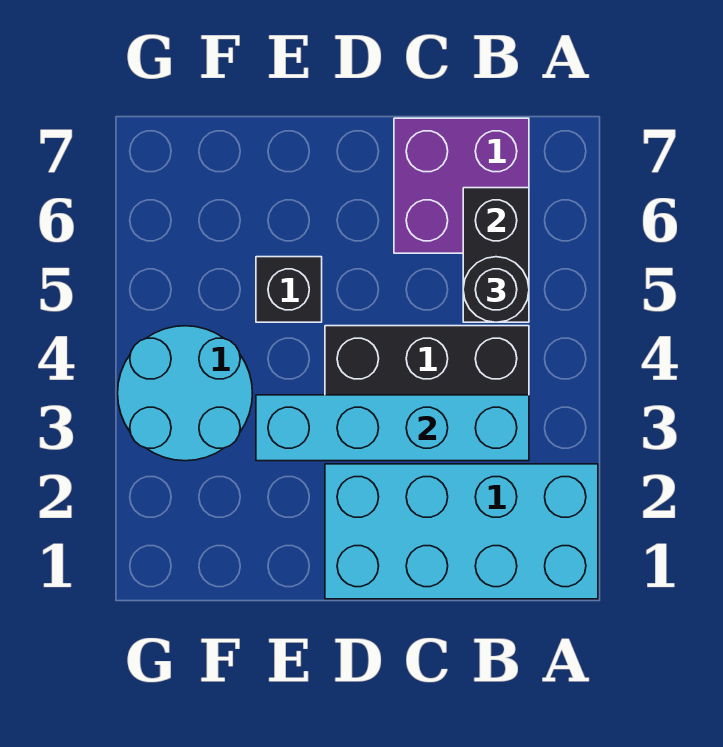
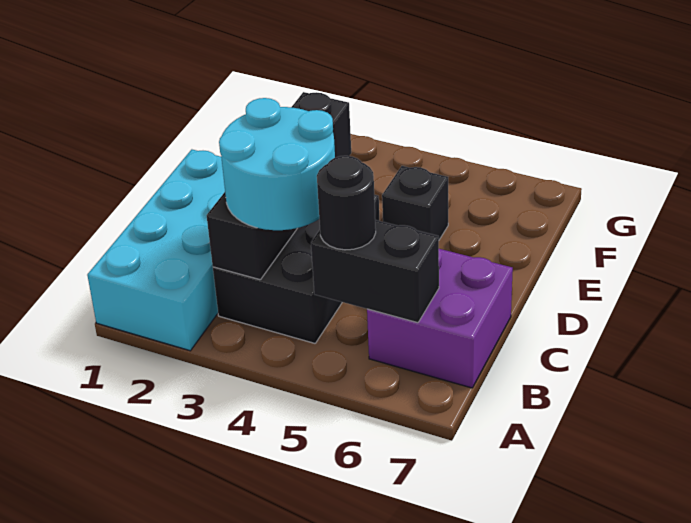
cyan brick B3:E3 level 2 -> black brick B3:E3 level 2
cyan round brick F3:G4 level 1 -> cyan round brick B3:C4 level 3

